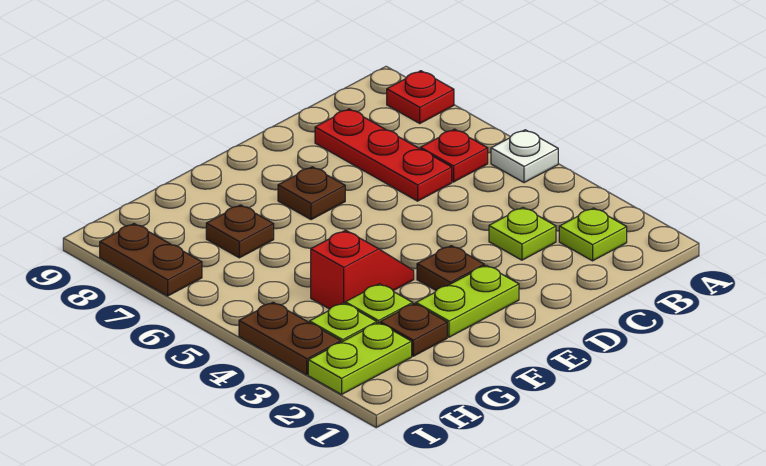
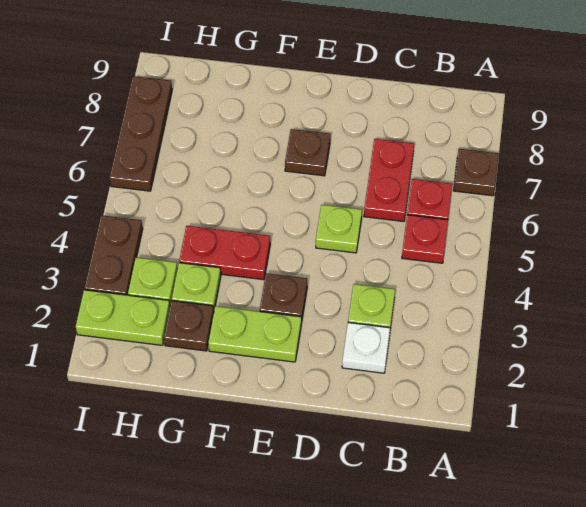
white plate A5 level 1 -> white plate C2 level 1
red plate A8 level 1 -> red plate B5 level 1
lime plate B2 level 1 -> lime plate D5 level 1
red plate C6:C8 level 1 -> red plate C6:C7 level 1
red slope F4:G4 level 1 top G -> red plate F4:G4 level 1
brown plate G7 level 1 -> brown plate A7 level 1
brown plate I7:I8 level 1 -> brown plate I6:I8 level 1

